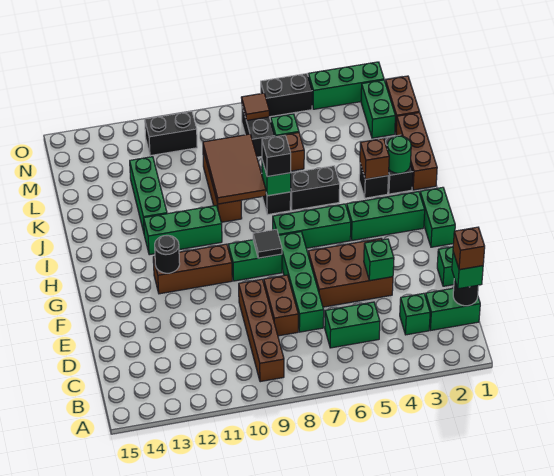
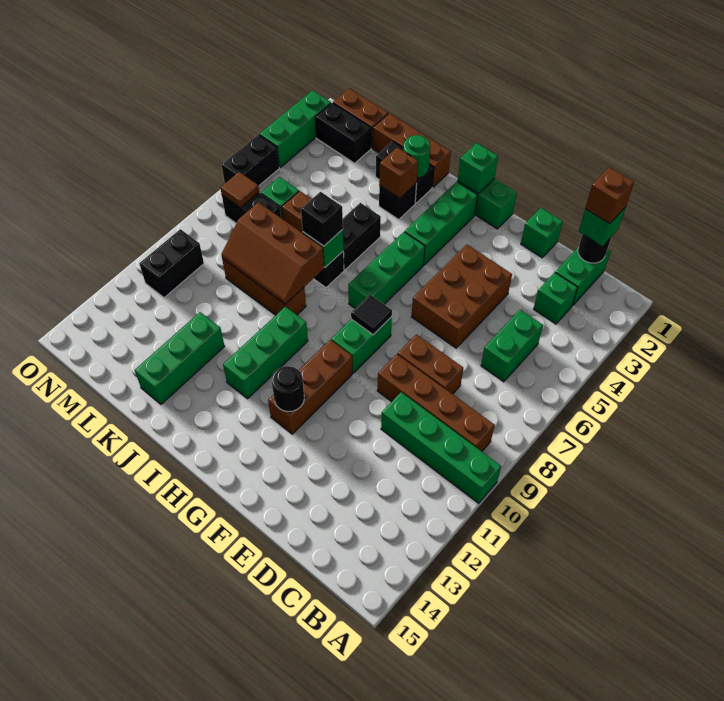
green brick D7:G7 level 1 -> green brick A10:D10 level 1
green brick E4 level 2 -> green brick H1 level 2
brown tile J8:L9 level 2 -> brown slope J8:L9 level 2 top 8
green brick J12:L12 level 1 -> green brick K12:K14 level 1
green brick M2:N2 level 1 -> black brick M2:N2 level 1

